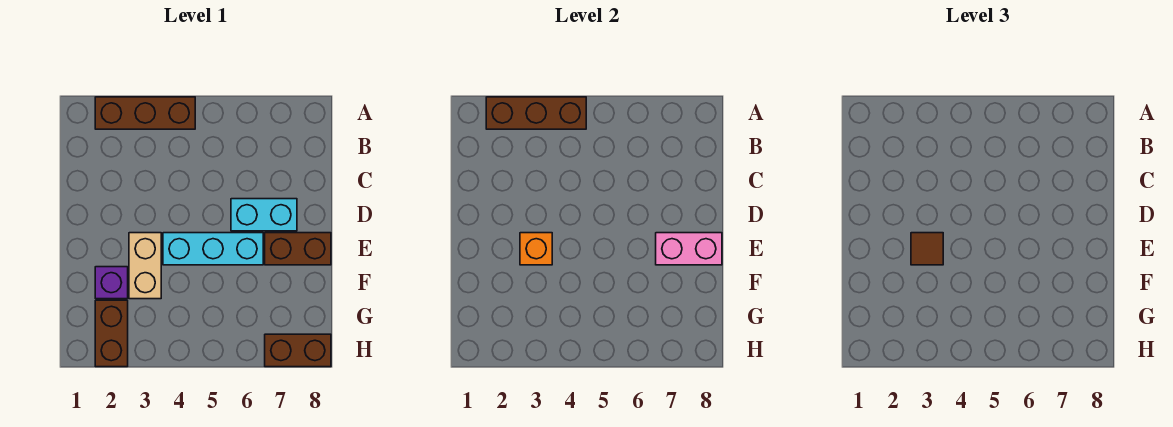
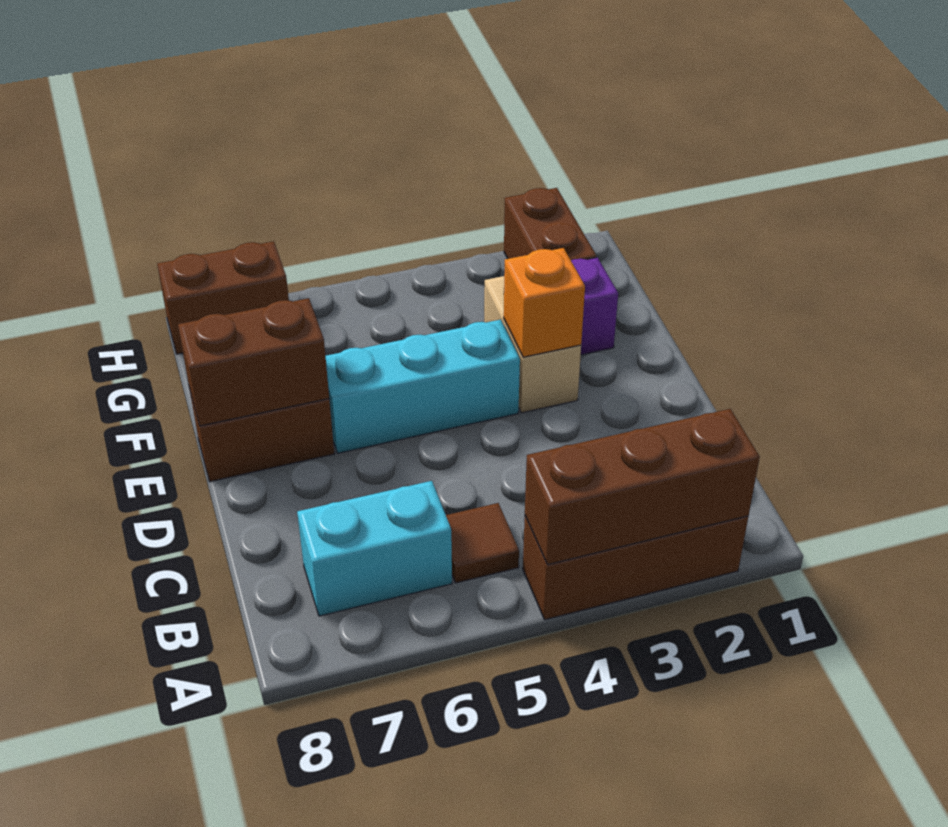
cyan brick D6:D7 level 1 -> cyan brick B6:B7 level 1
brown tile E3 level 3 -> brown tile B5 level 1
pink brick E7:E8 level 2 -> brown brick E7:E8 level 2

